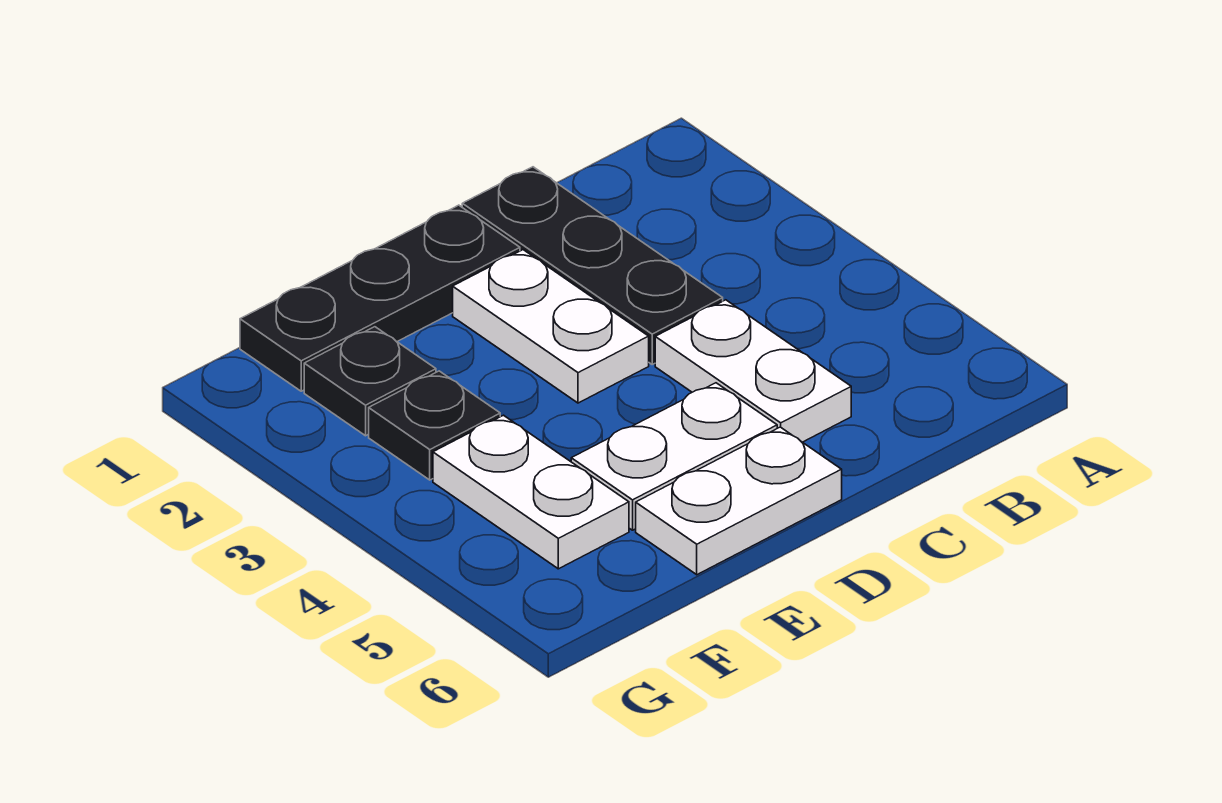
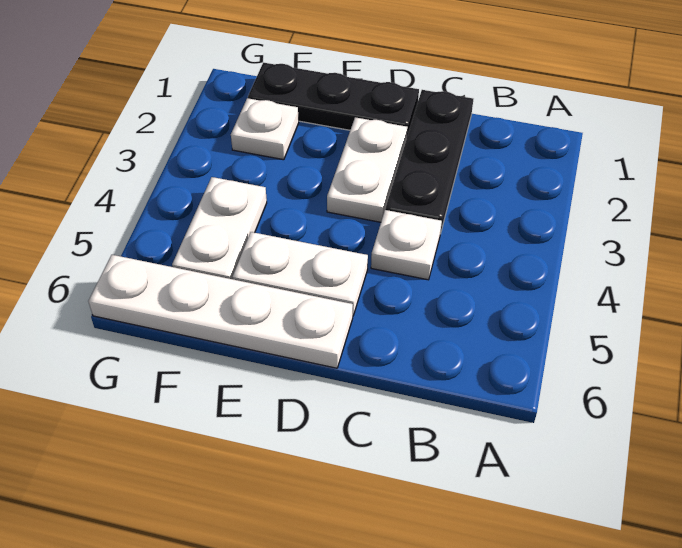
white plate C4:C5 level 1 -> white plate C4 level 1
white plate D6:E6 level 1 -> white plate D6:G6 level 1
black plate F2 level 1 -> white plate F2 level 1
black plate F3 level 1 -> none

